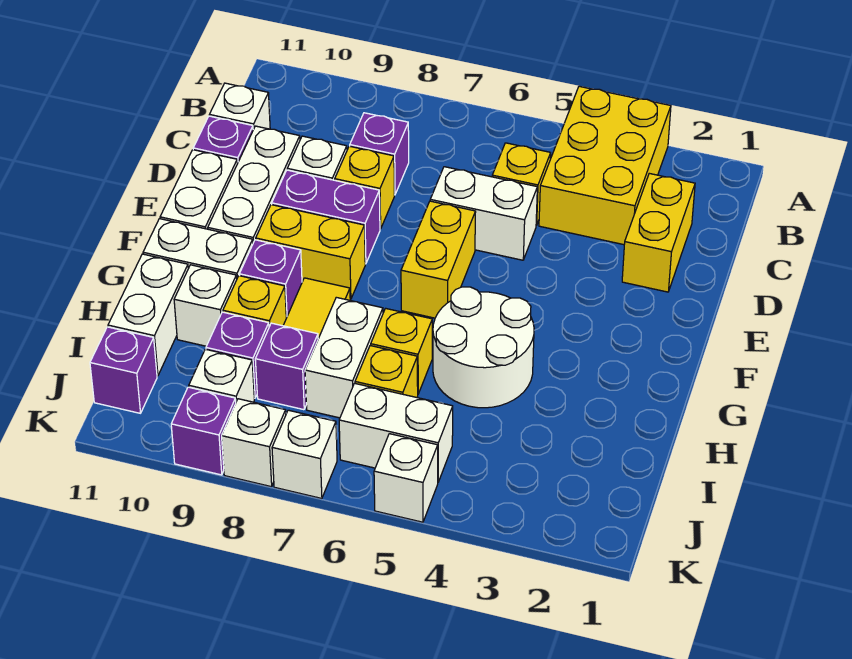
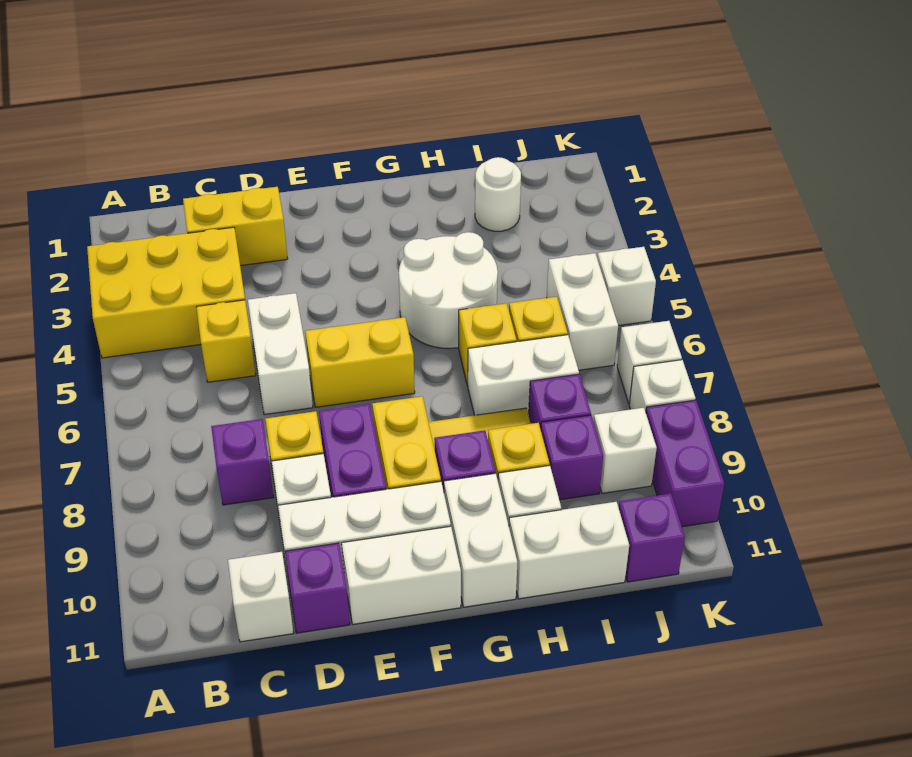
none -> white round brick I2 level 1
purple brick K9 level 1 -> purple brick K9:K10 level 1

